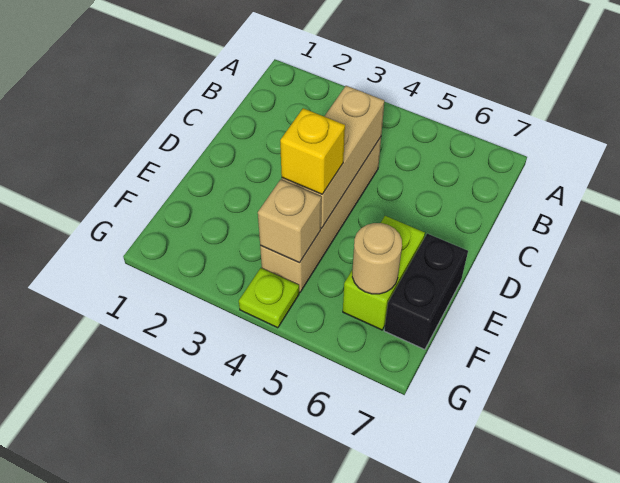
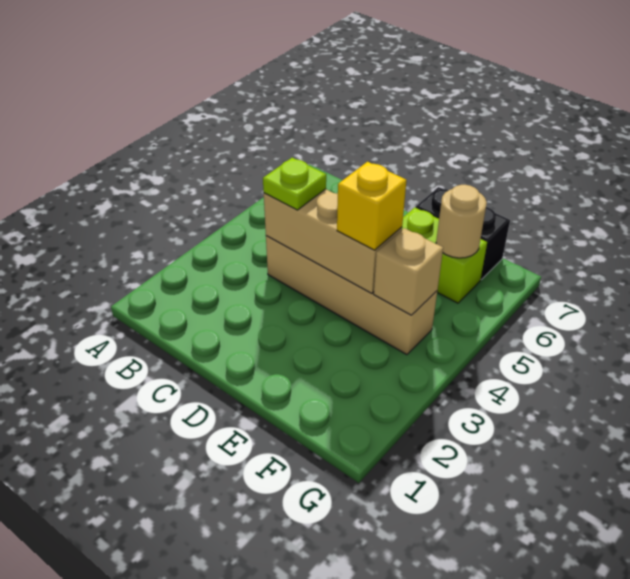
lime plate G4 level 1 -> lime plate C4 level 3

